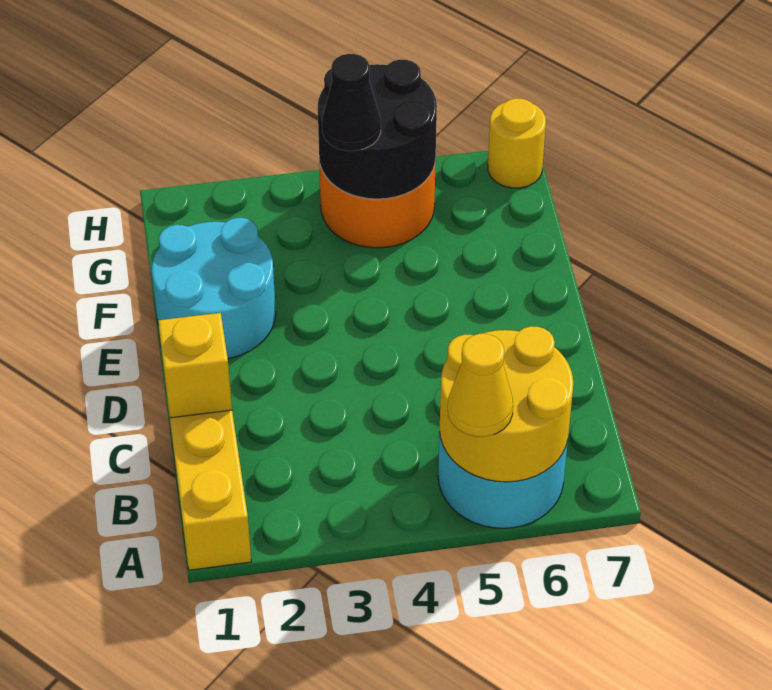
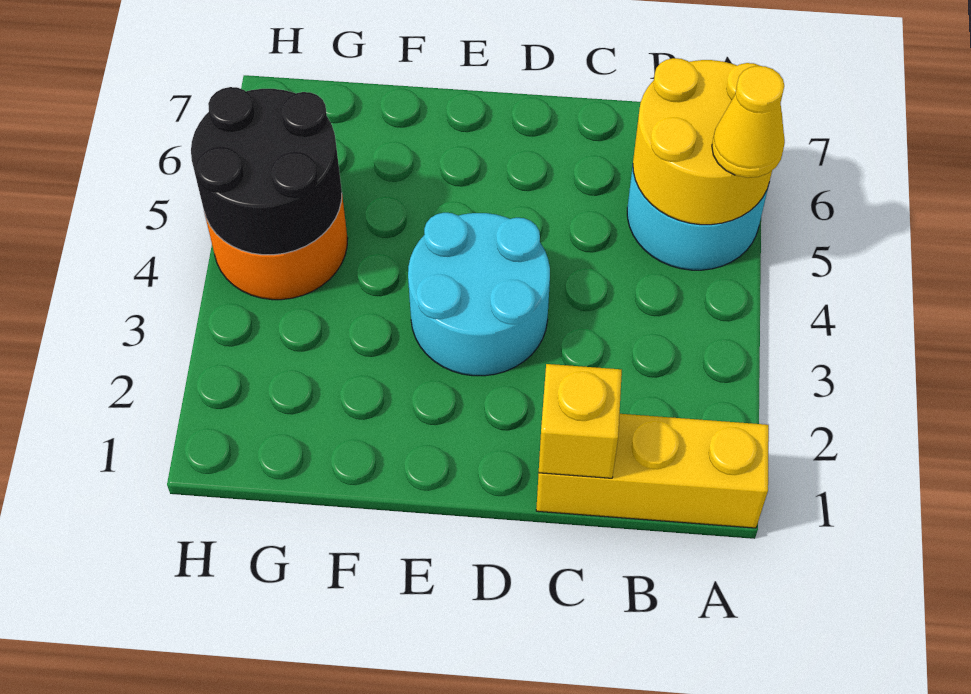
cyan round brick E1:F2 level 1 -> cyan round brick D3:E4 level 1
black cone G4 level 3 -> none
yellow round brick H7 level 1 -> none

